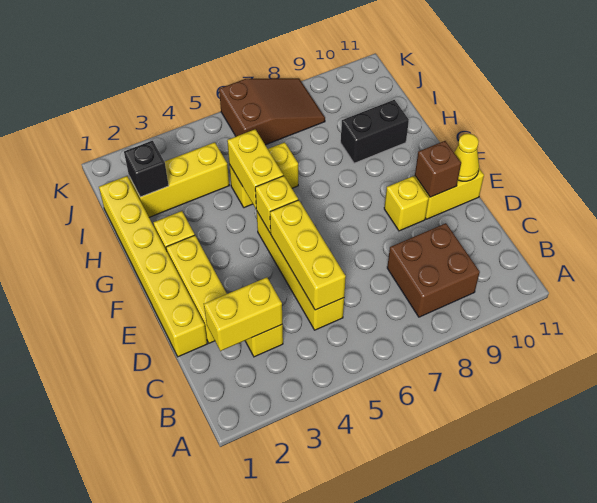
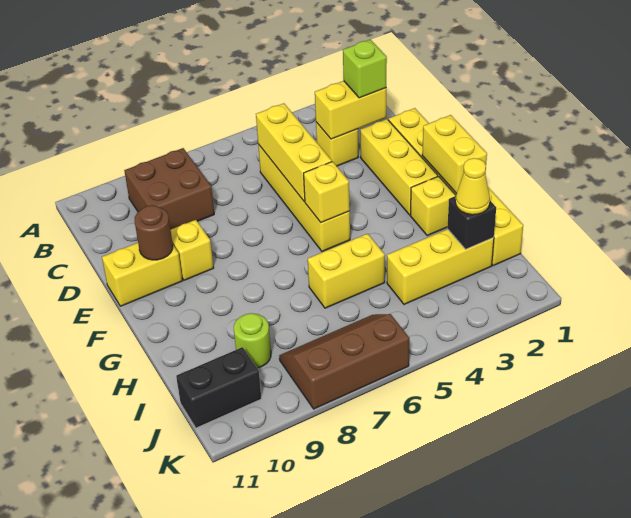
none -> lime brick C2 level 3
brown brick E10 level 2 -> brown round brick E10 level 2
yellow cone E11 level 2 -> yellow cone I2 level 3
yellow brick G5:H5 level 2 -> yellow brick F1:G1 level 2
black brick H9:H10 level 1 -> black brick J10:J11 level 1
none -> lime round brick I9 level 1
brown slope J6:K8 level 1 top 6 -> brown slope J6:K8 level 1 top K

